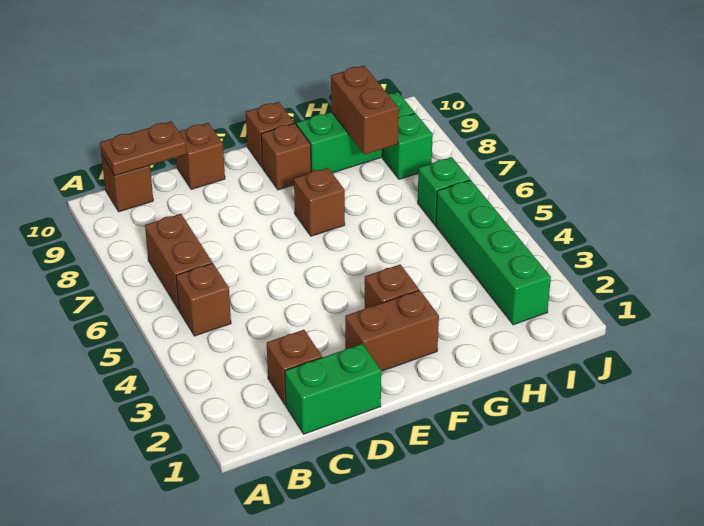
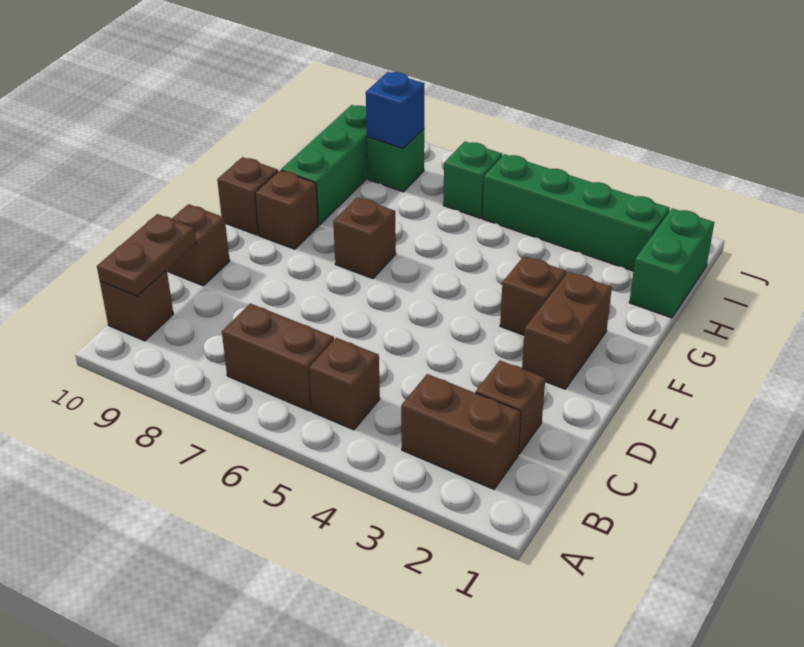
green brick C1:D1 level 1 -> green brick H1:I1 level 1
brown brick H8:H9 level 2 -> brown brick B2:B3 level 1
none -> blue brick I8 level 2

